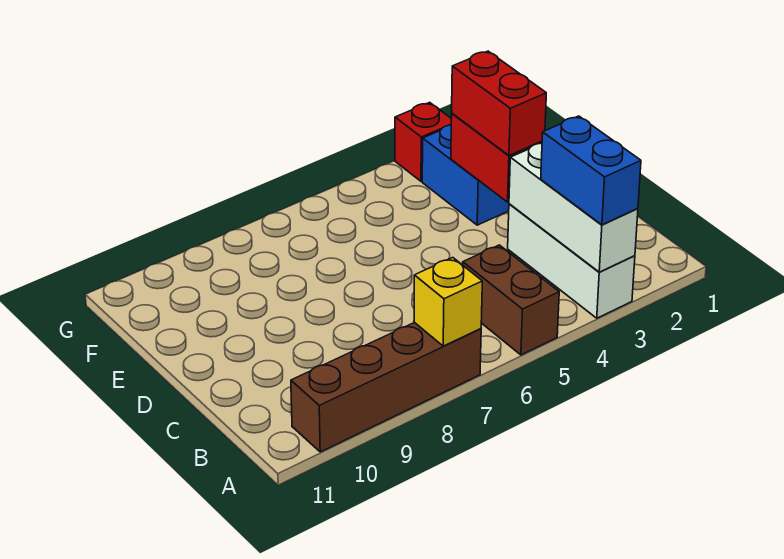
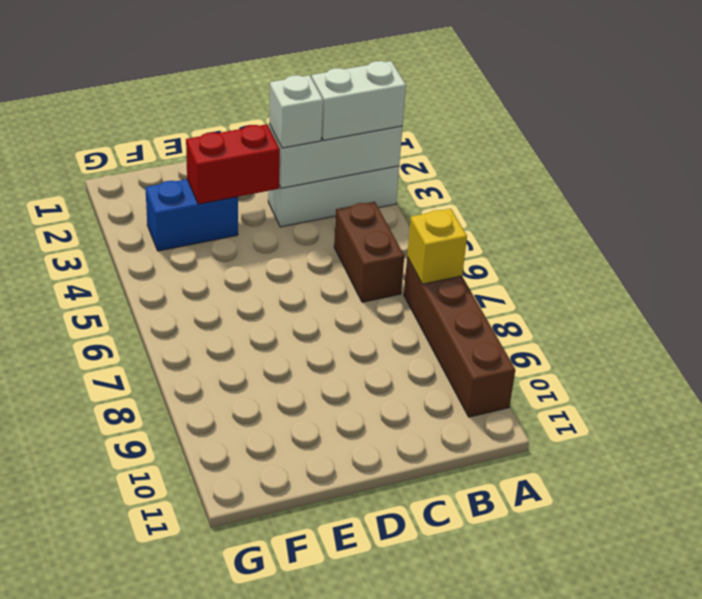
blue brick A3:B3 level 3 -> white brick A3:B3 level 3
brown brick A5:B5 level 1 -> brown brick B5:B6 level 1
none -> white brick C3 level 3
red brick D3:E3 level 3 -> none
red brick G3 level 1 -> none

